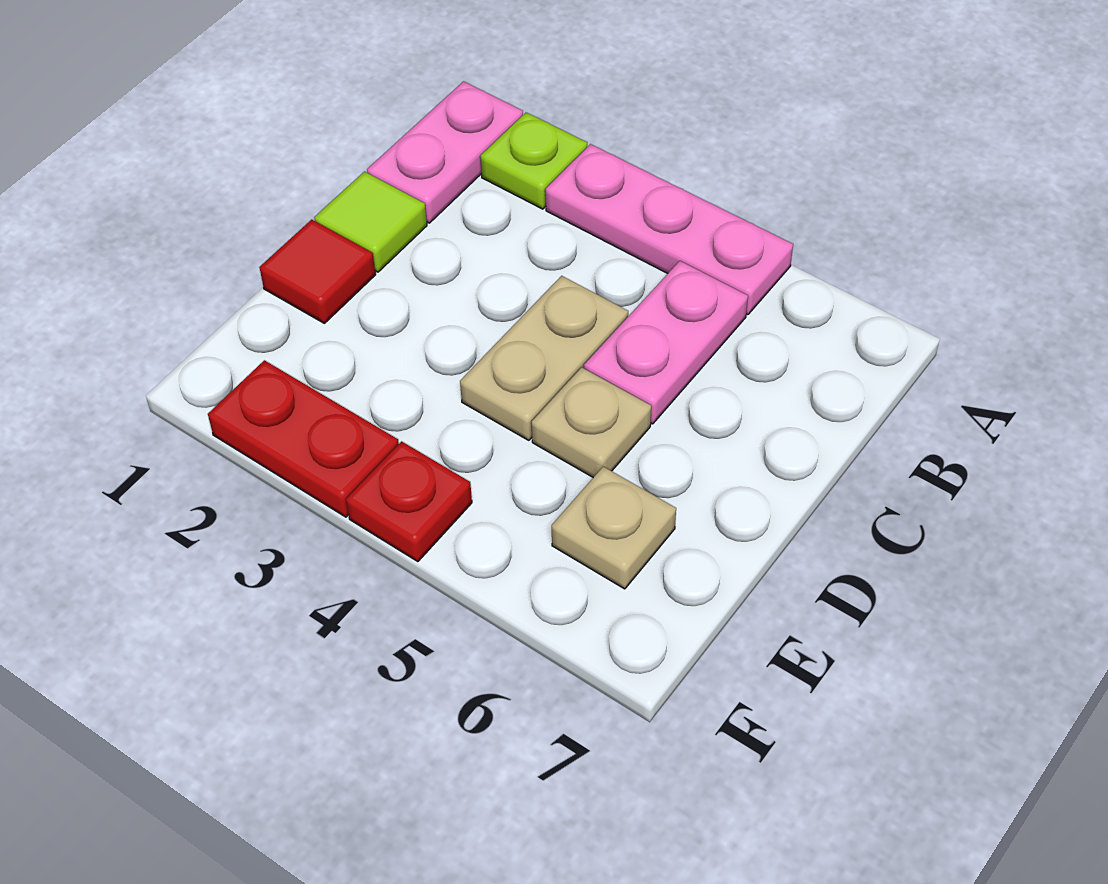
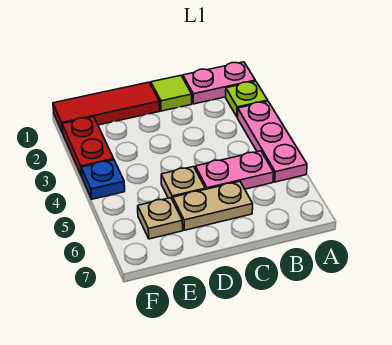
tan plate C4:D4 level 1 -> tan plate C6:D6 level 1
red tile D1 level 1 -> red tile D1:F1 level 1
red plate F4 level 1 -> blue plate F4 level 1

